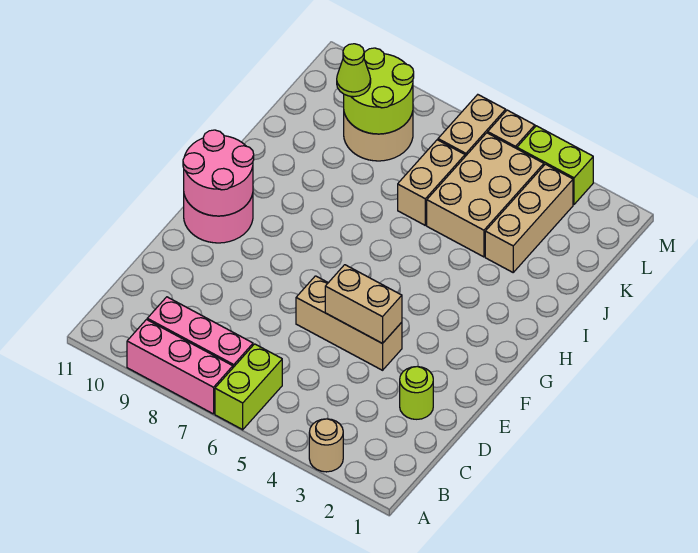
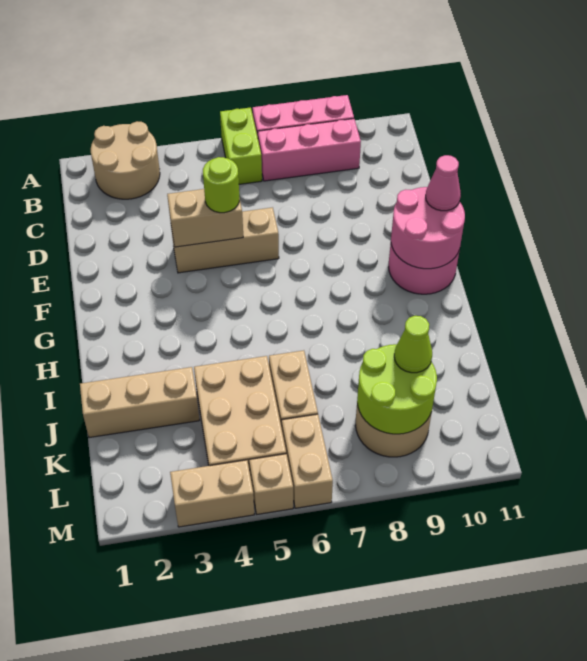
tan round brick A3 level 1 -> tan round brick A2:B3 level 1
lime round brick D2 level 1 -> lime round brick E5 level 3
none -> pink cone F11 level 3
tan brick J3:L3 level 1 -> tan brick J1:J3 level 1
lime brick M3:M4 level 1 -> tan brick M3:M4 level 1

